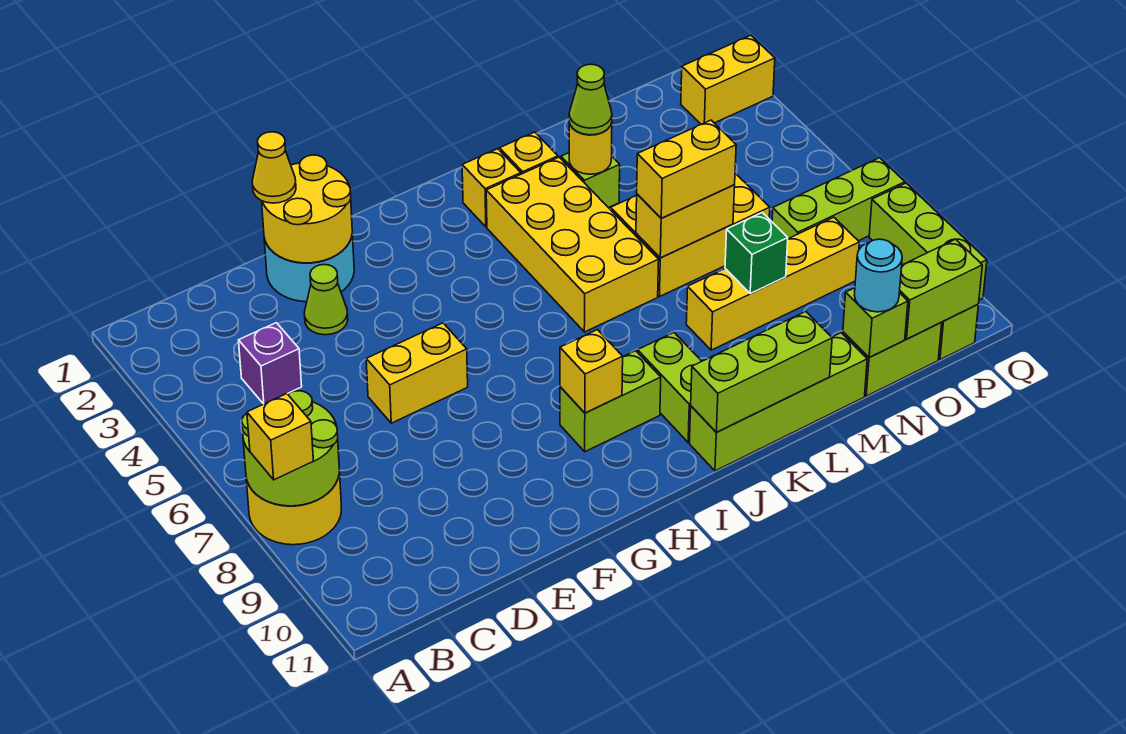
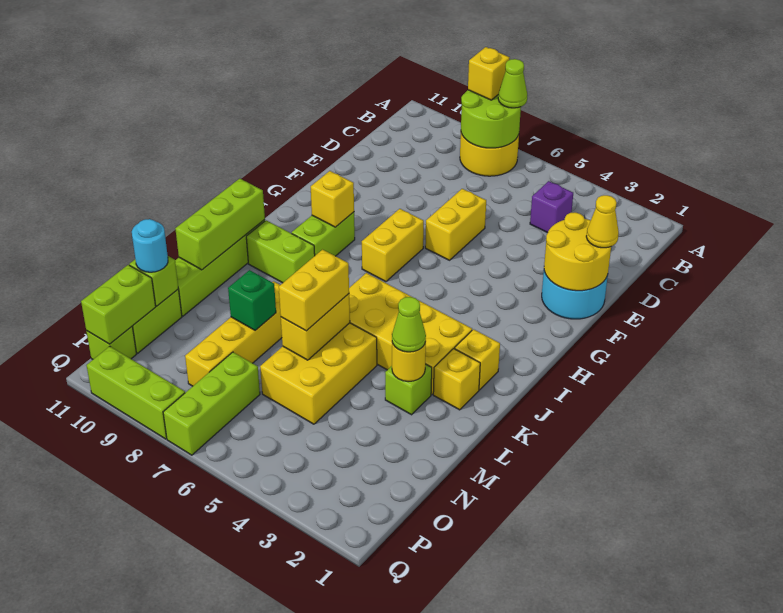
lime cone E3 level 1 -> lime cone A7 level 3
yellow brick P2:Q2 level 1 -> yellow brick G7:H7 level 1

